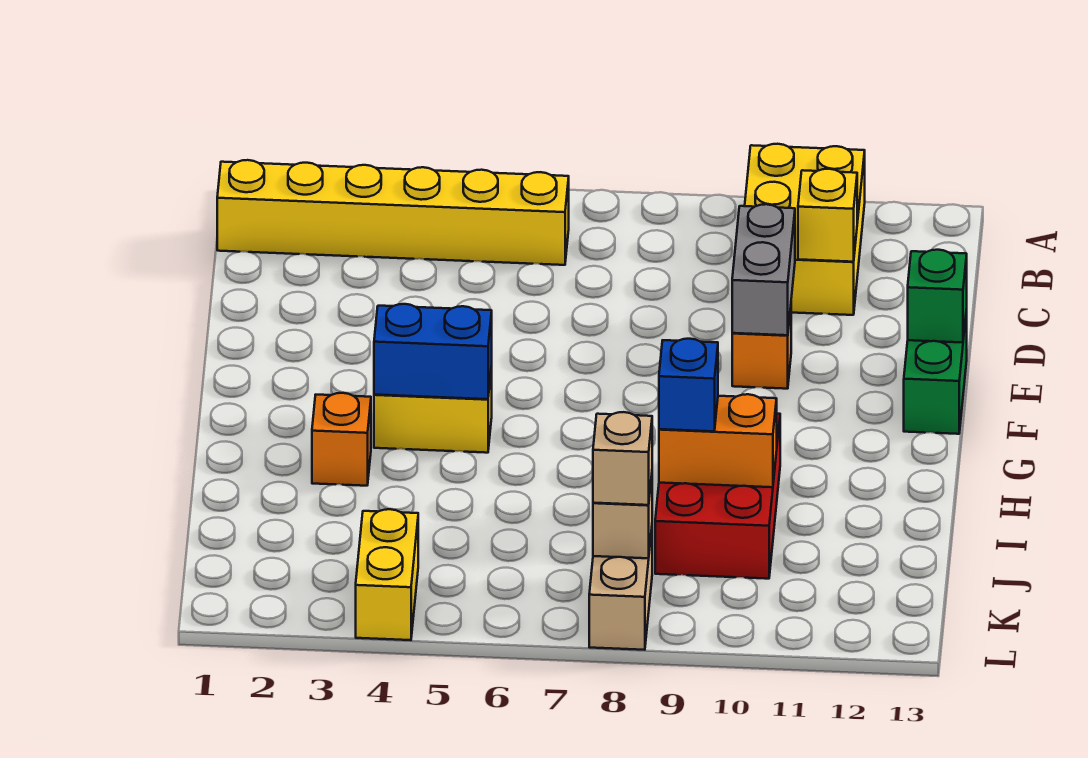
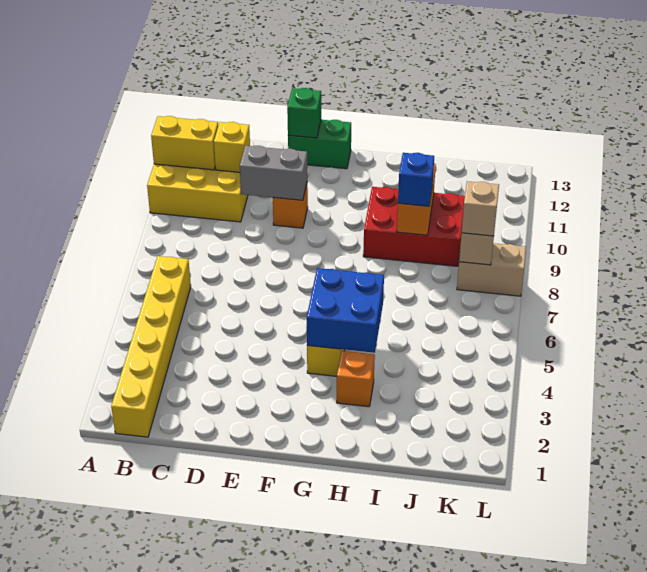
blue brick G4:G5 level 2 -> blue brick G4:H5 level 2
yellow brick K4:L4 level 1 -> yellow brick A11:B11 level 2

